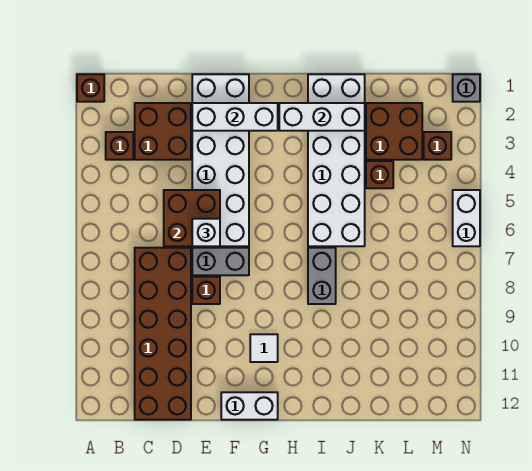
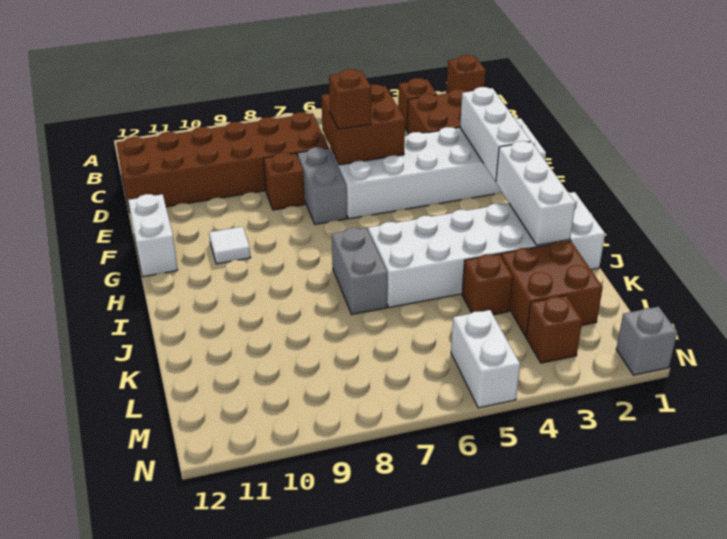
white brick E6 level 3 -> brown brick E6 level 3
grey brick I7:I8 level 1 -> grey brick I7:J7 level 1
white brick N5:N6 level 1 -> white brick M5:N5 level 1

